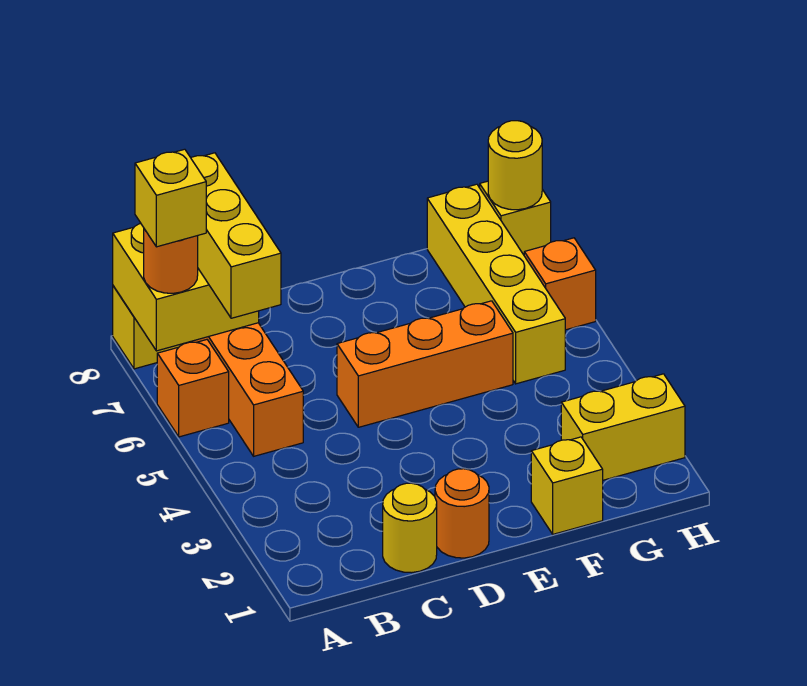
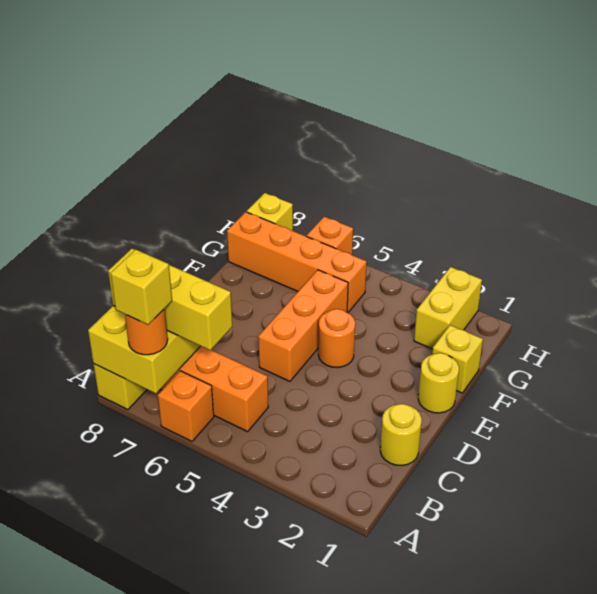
orange round brick D1 level 1 -> orange round brick E4 level 1
yellow brick G5:G8 level 1 -> orange brick G5:G8 level 1
yellow round brick H8 level 2 -> yellow round brick E1 level 1

